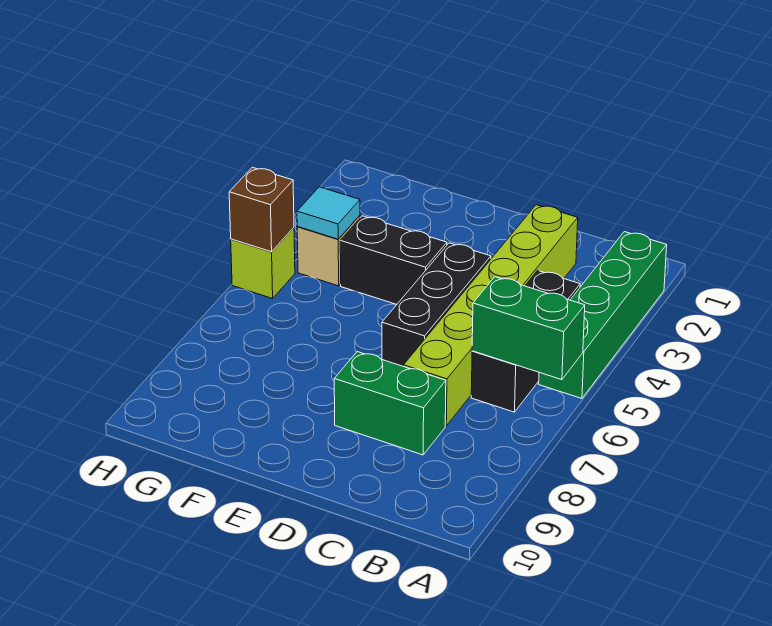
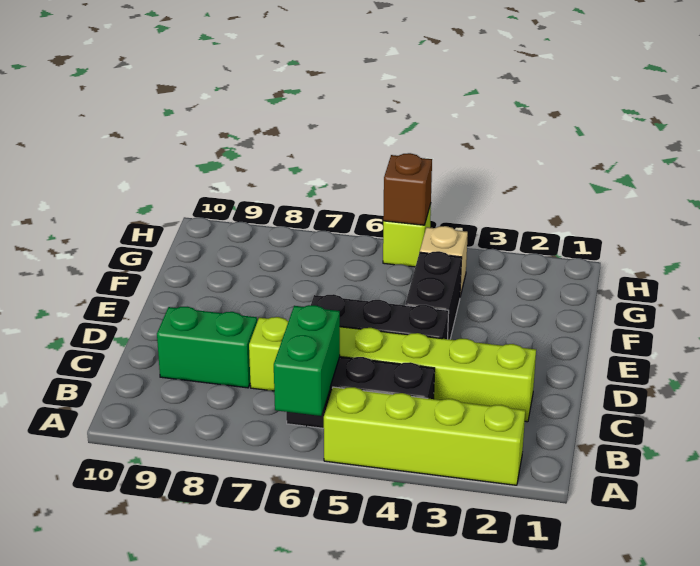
green brick A2:A5 level 1 -> lime brick A2:A5 level 1
green brick C8:D8 level 1 -> green brick C8:C9 level 1
cyan tile G4 level 2 -> none

